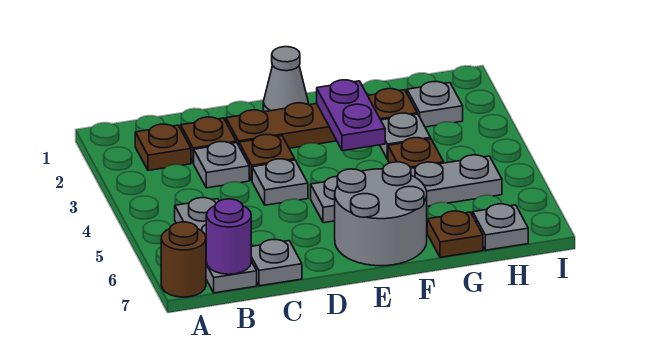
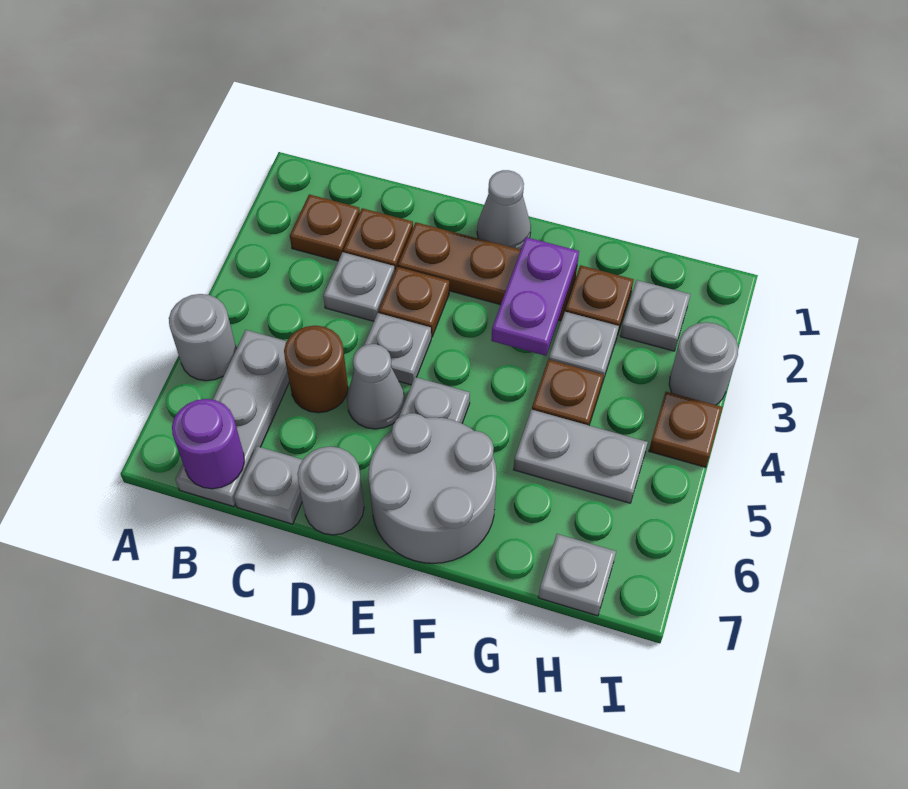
none -> grey round brick A5 level 1
brown round brick A7 level 1 -> brown round brick C5 level 1
none -> grey cone D5 level 1
none -> grey round brick D7 level 1
brown plate G7 level 1 -> brown plate I4 level 1
none -> grey round brick I3 level 1

